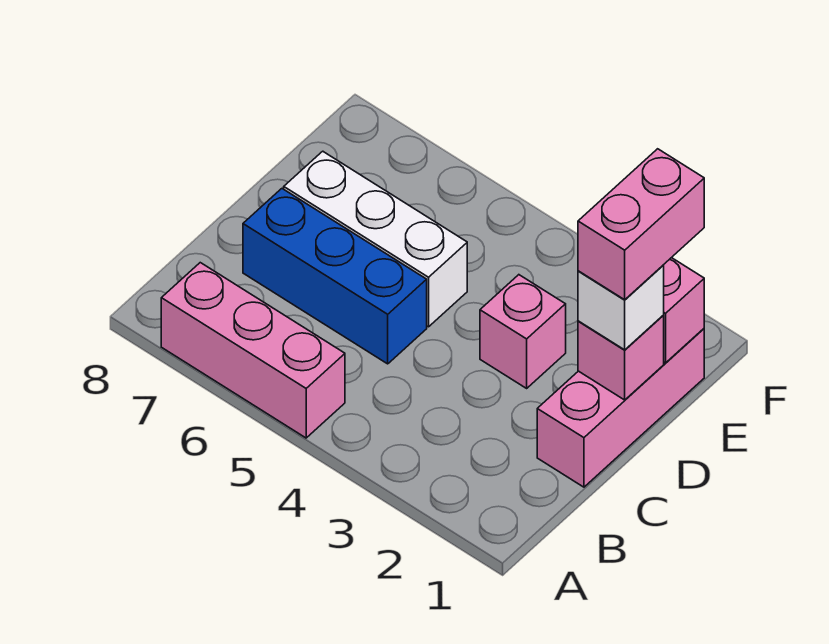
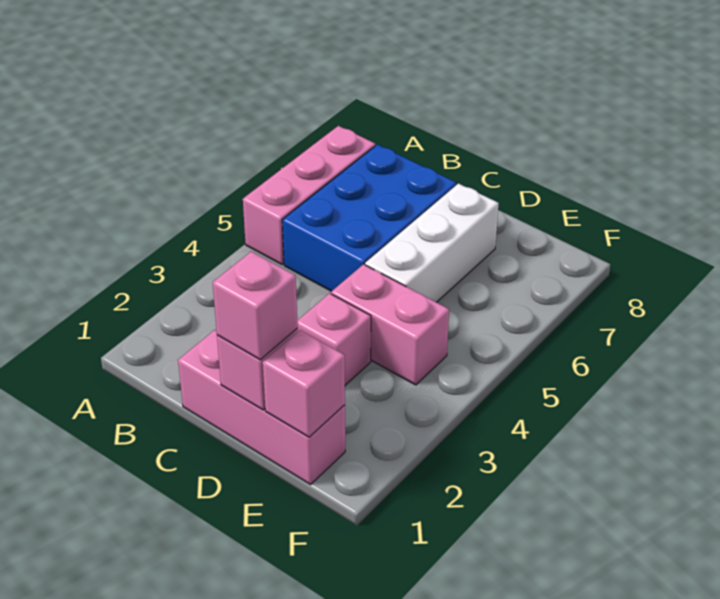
blue brick C5:C7 level 1 -> blue brick B5:C7 level 1
white brick D1 level 3 -> pink brick D1 level 3
pink brick D1:E1 level 4 -> pink brick D4:E4 level 1

